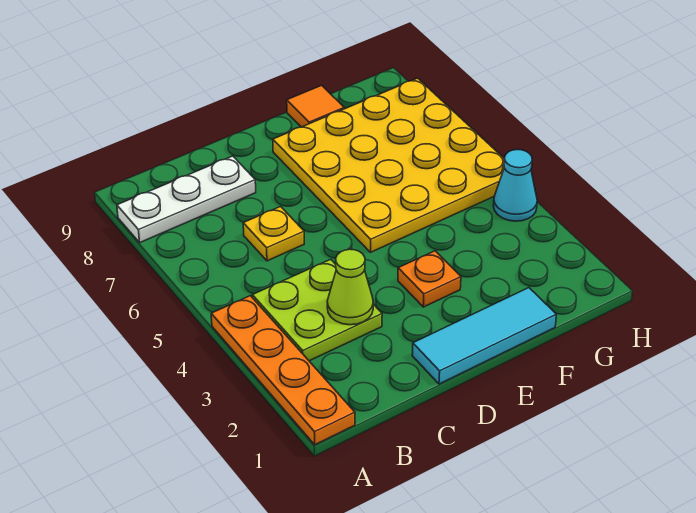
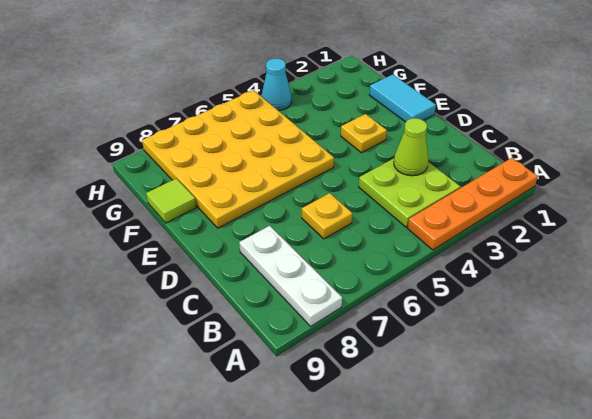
cyan tile D1:F1 level 1 -> cyan tile E1:F1 level 1
orange plate E3 level 1 -> yellow plate E3 level 1
orange tile F9 level 1 -> lime tile F9 level 1

